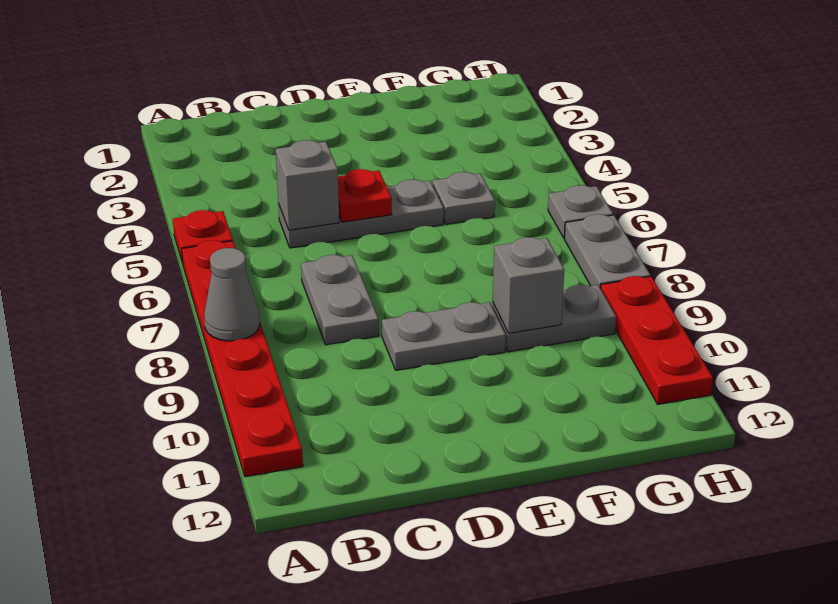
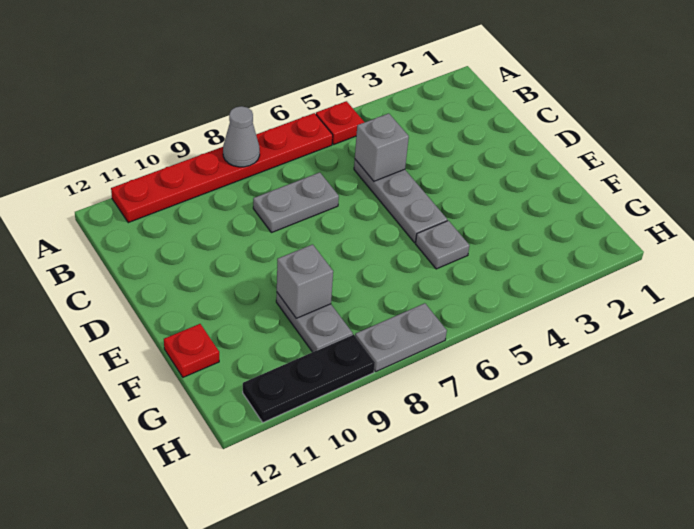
red plate D5 level 2 -> red plate F12 level 1
grey plate D9:E9 level 1 -> none
grey plate H6 level 1 -> none
red plate H9:H11 level 1 -> black plate H9:H11 level 1

